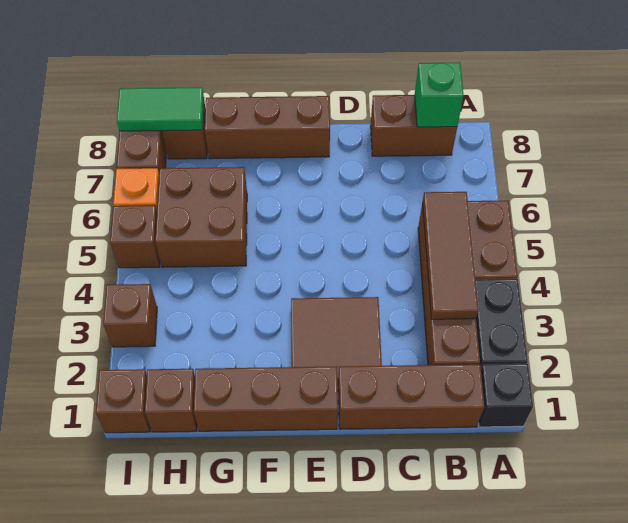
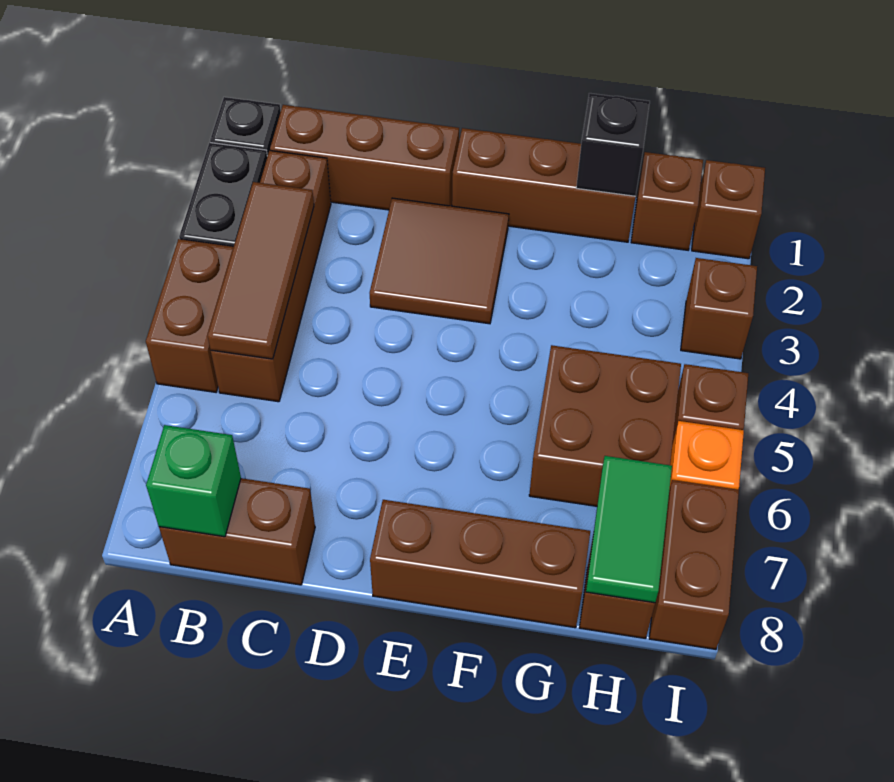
none -> black brick G1 level 2
green tile H8:I8 level 2 -> green tile H7:H8 level 2

